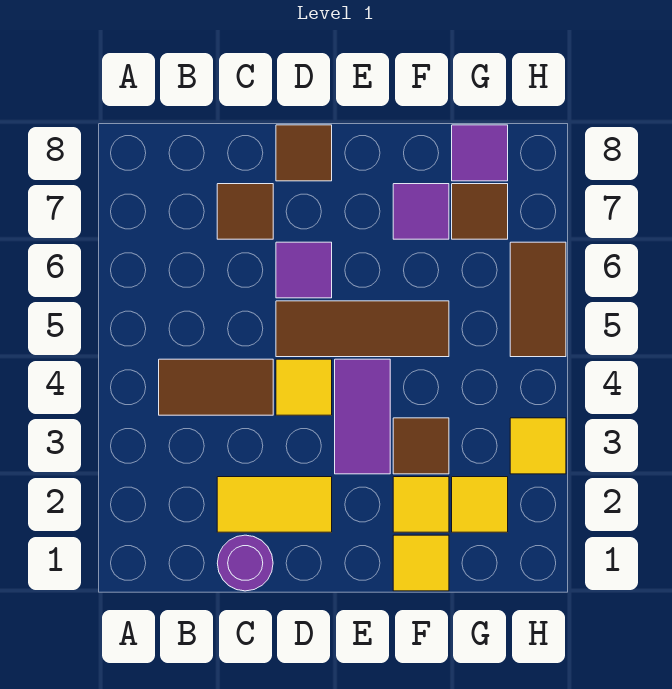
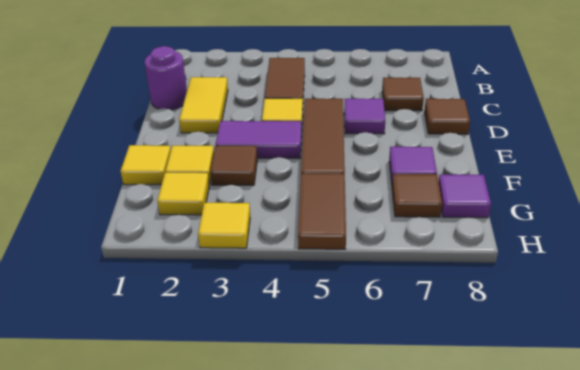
brown tile H5:H6 level 1 -> brown tile G5:H5 level 1

